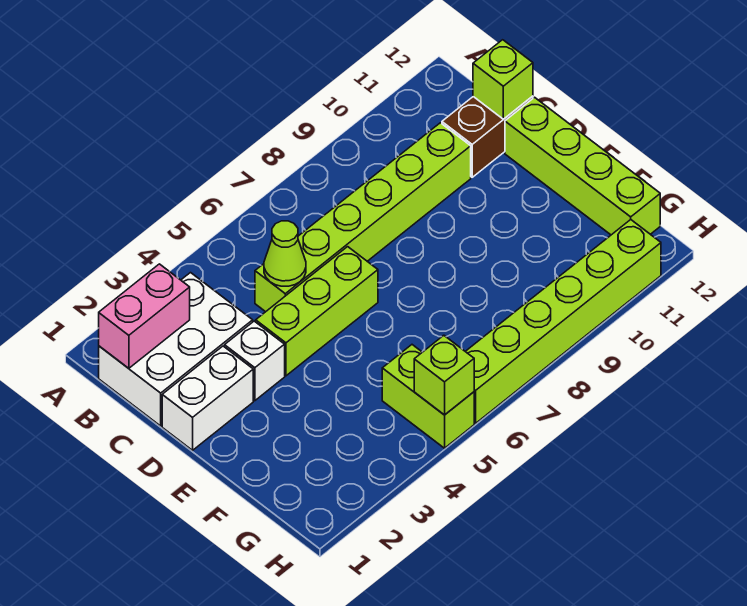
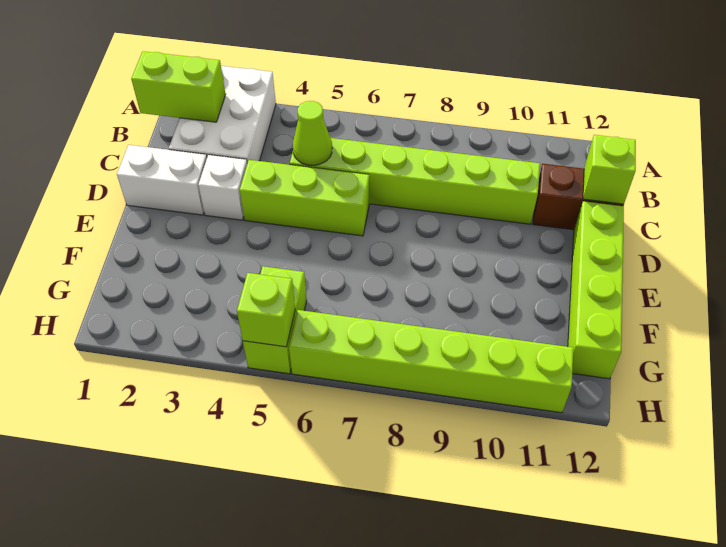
white brick B1:C3 level 1 -> white brick A2:C3 level 1
pink brick B1:B2 level 2 -> lime brick B1:B2 level 2

